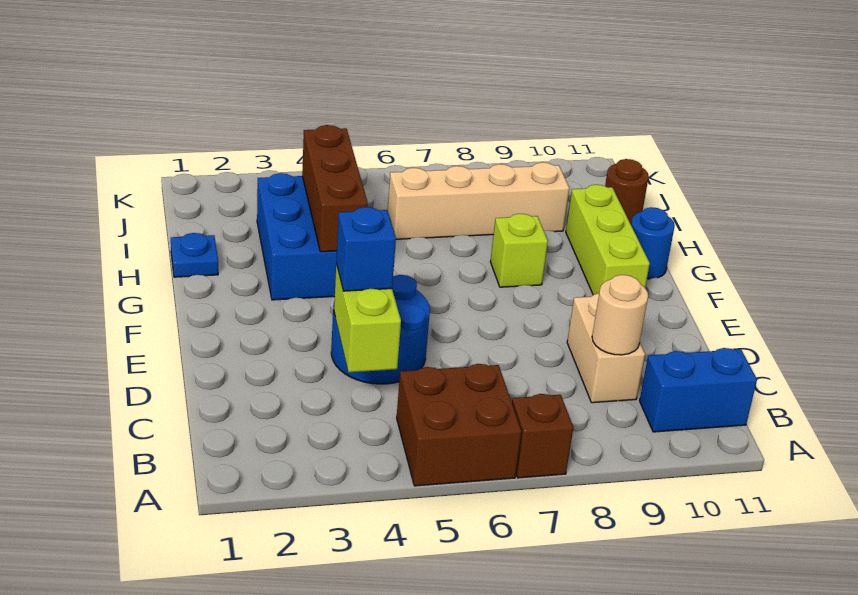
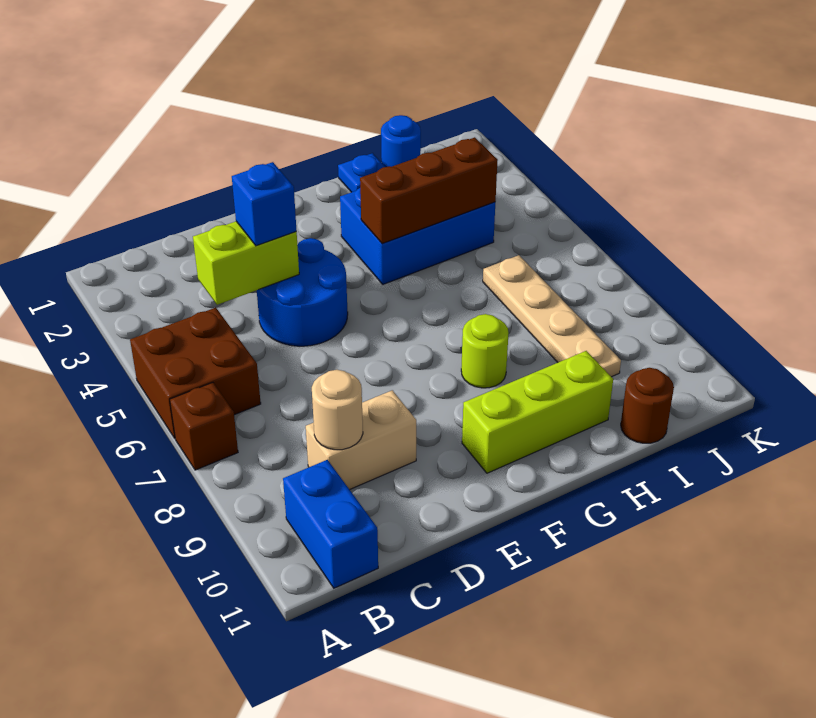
lime brick G8 level 1 -> lime round brick G8 level 1
blue round brick G11 level 1 -> blue round brick I1 level 1
tan brick I6:I9 level 1 -> tan plate I6:I9 level 1

